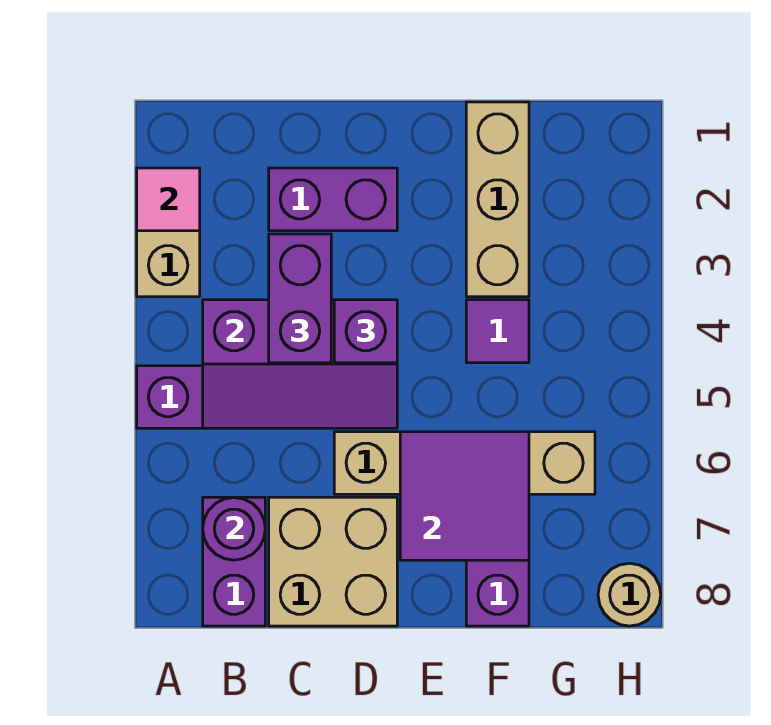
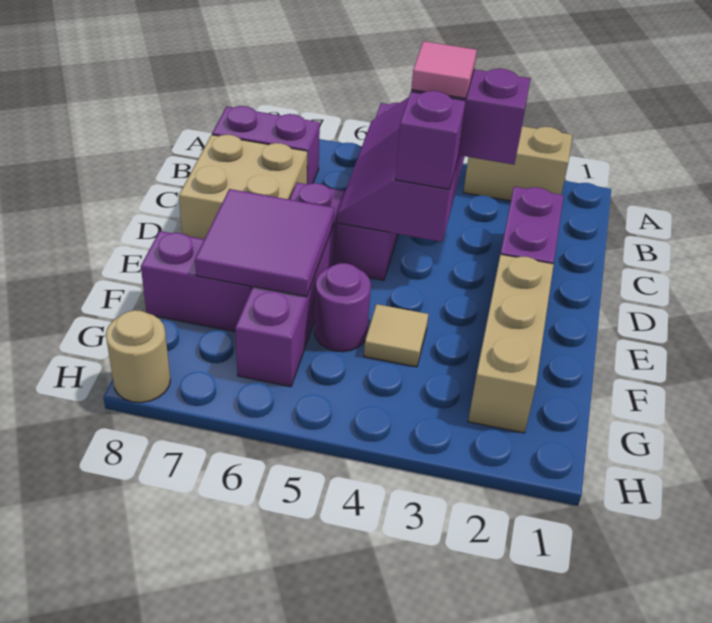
pink tile A2 level 2 -> pink tile C4 level 4
purple round brick B7 level 2 -> purple round brick F5 level 1
tan brick D6:G6 level 1 -> purple brick D6:G6 level 1
tan brick F1:F3 level 1 -> tan brick E2:G2 level 1
purple tile F4 level 1 -> tan tile F4 level 1

